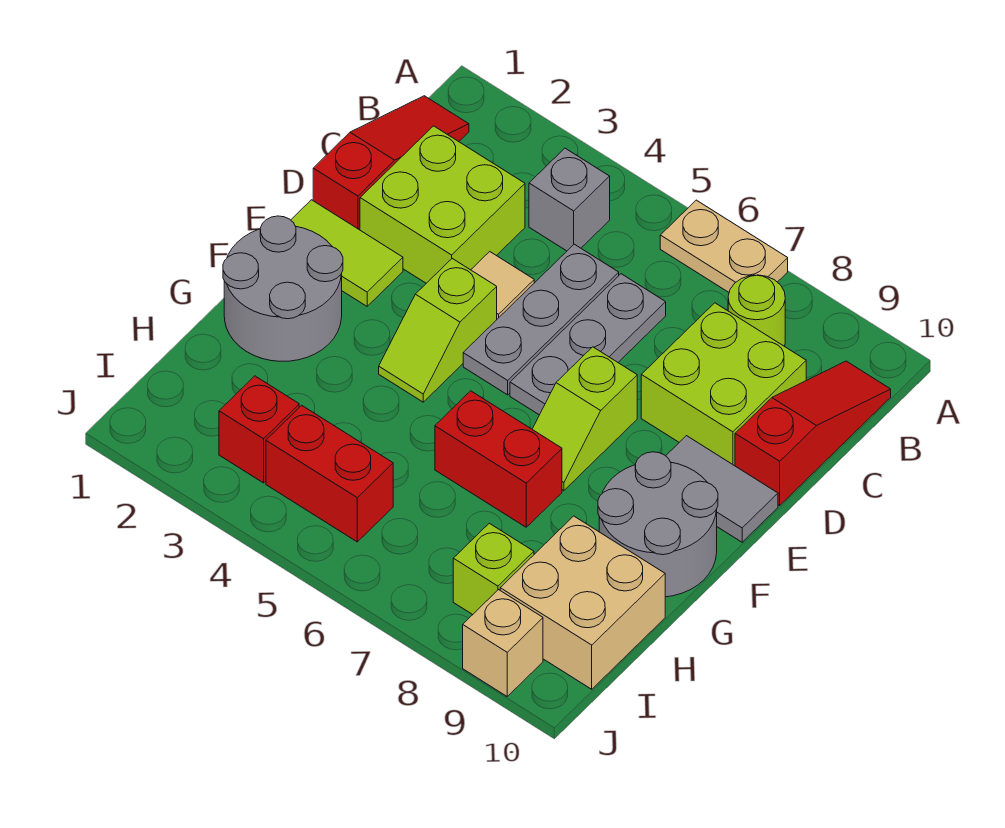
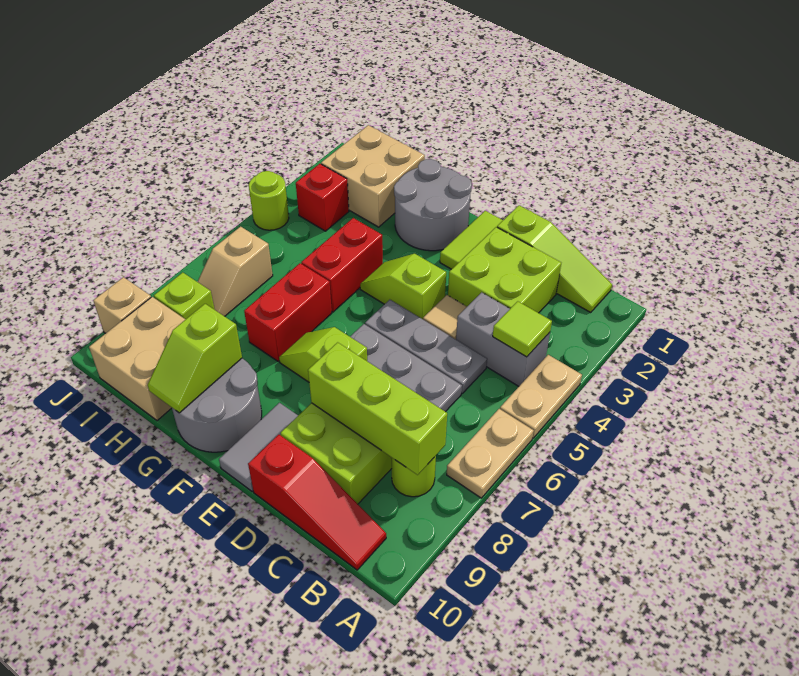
none -> tan plate A4:A5 level 1
red slope B1:D1 level 1 top D -> lime slope B1:D1 level 1 top D
grey brick B4 level 1 -> grey brick B4:C4 level 1
none -> lime tile B4 level 2
none -> lime brick B8:D8 level 2
none -> lime slope G9:G10 level 2 top 9
none -> tan brick H1:I2 level 1
red brick I4:I5 level 1 -> red brick G4:G5 level 1
none -> tan slope I6:I7 level 1 top 6
none -> lime round brick J4 level 1

